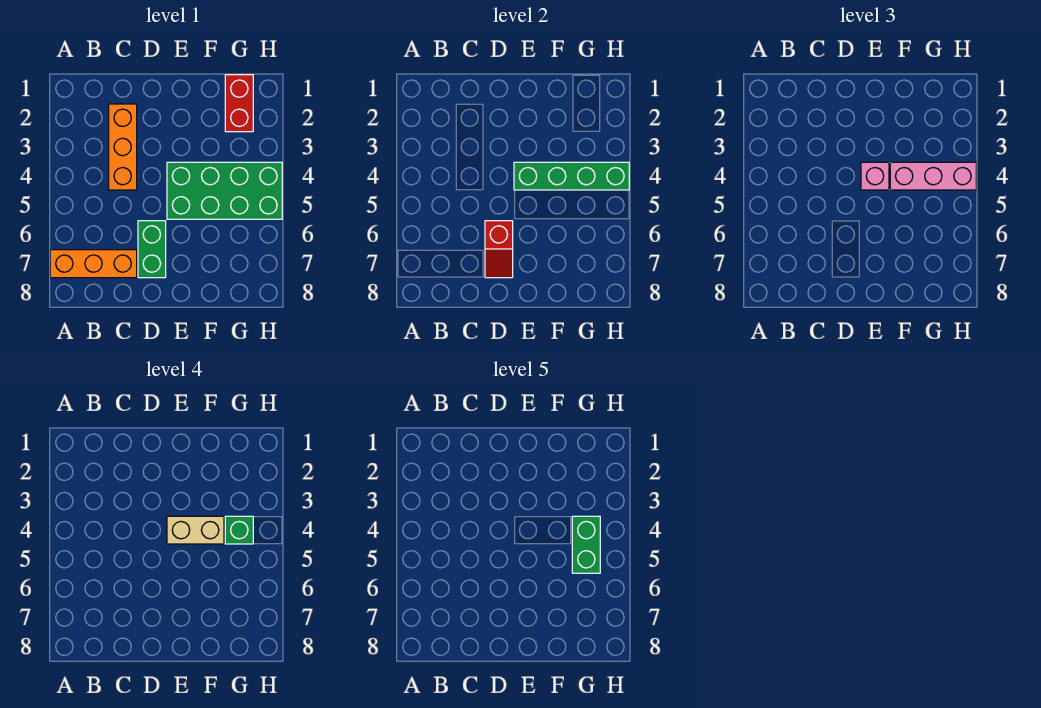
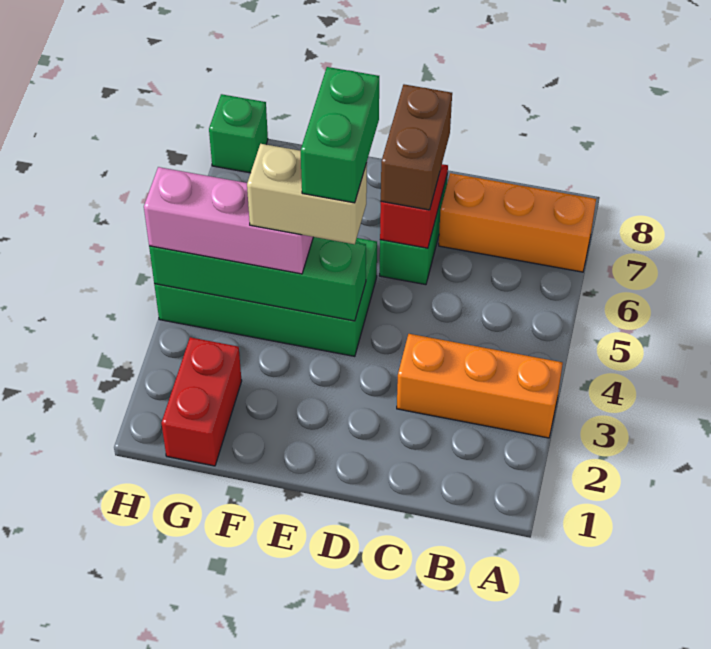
orange brick C2:C4 level 1 -> orange brick A3:C3 level 1
none -> brown brick D6:D7 level 3
pink brick E4 level 3 -> none
green brick G4 level 4 -> green brick H8 level 1
green brick G4:G5 level 5 -> green brick E4:E5 level 5

